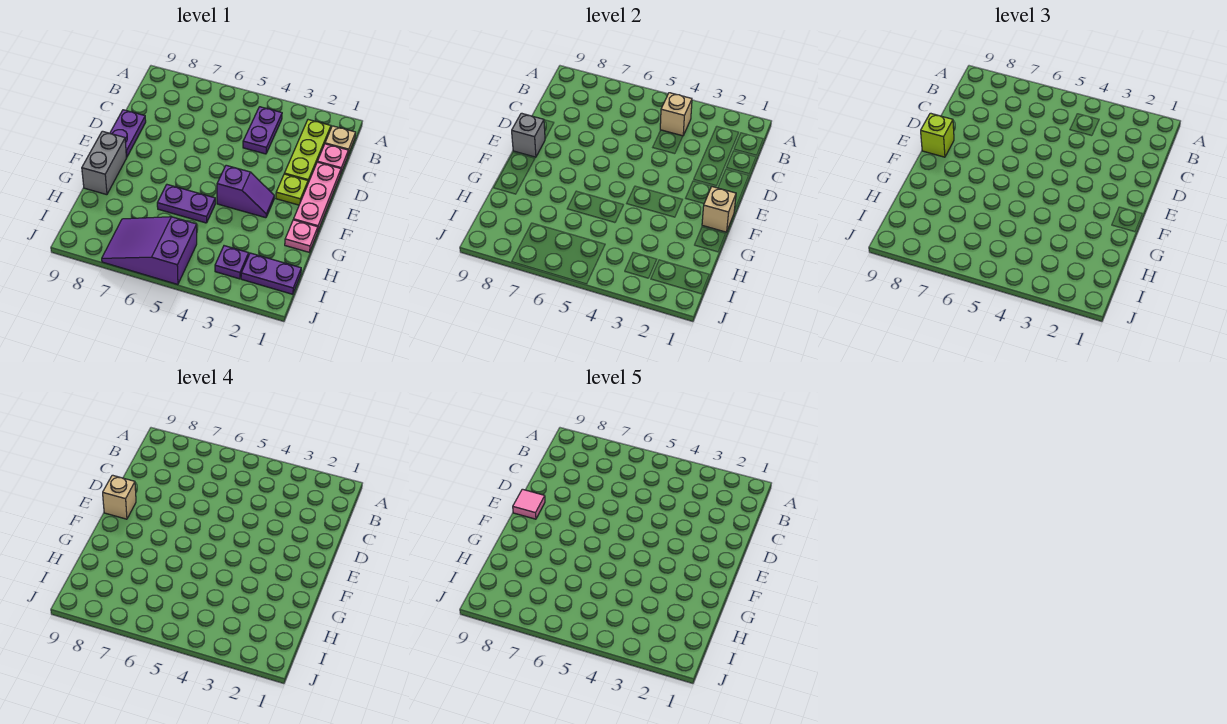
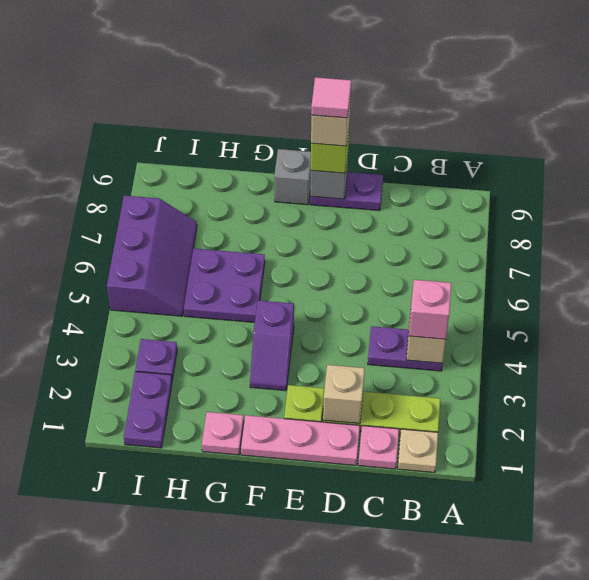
none -> pink brick B4 level 3
tan brick F1 level 2 -> tan brick D2 level 2
grey brick F9:G9 level 1 -> grey brick F9 level 1
purple plate G5:G6 level 1 -> purple plate G5:H6 level 1
purple slope I5:J7 level 1 top 5 -> purple slope I5:J7 level 1 top J

